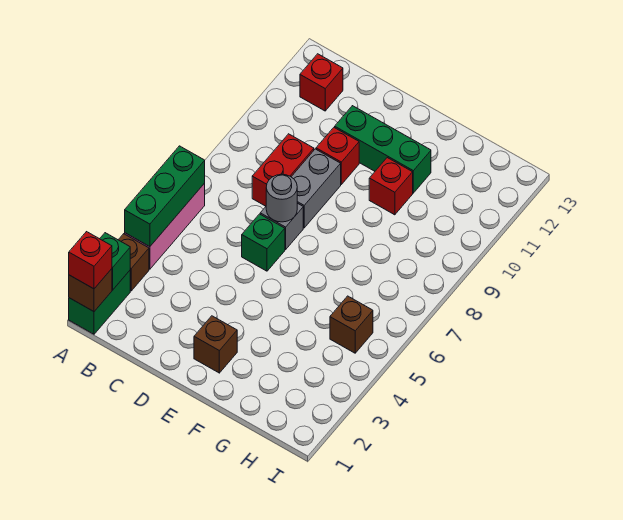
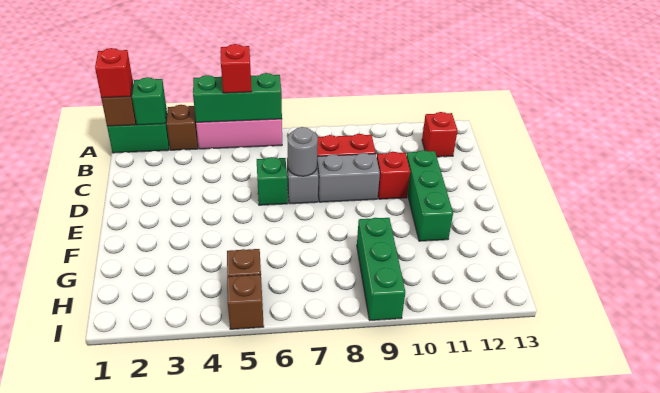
brown brick E2 level 1 -> brown brick I5 level 1
red brick F10 level 1 -> red brick A5 level 3
none -> green brick G9:I9 level 1

